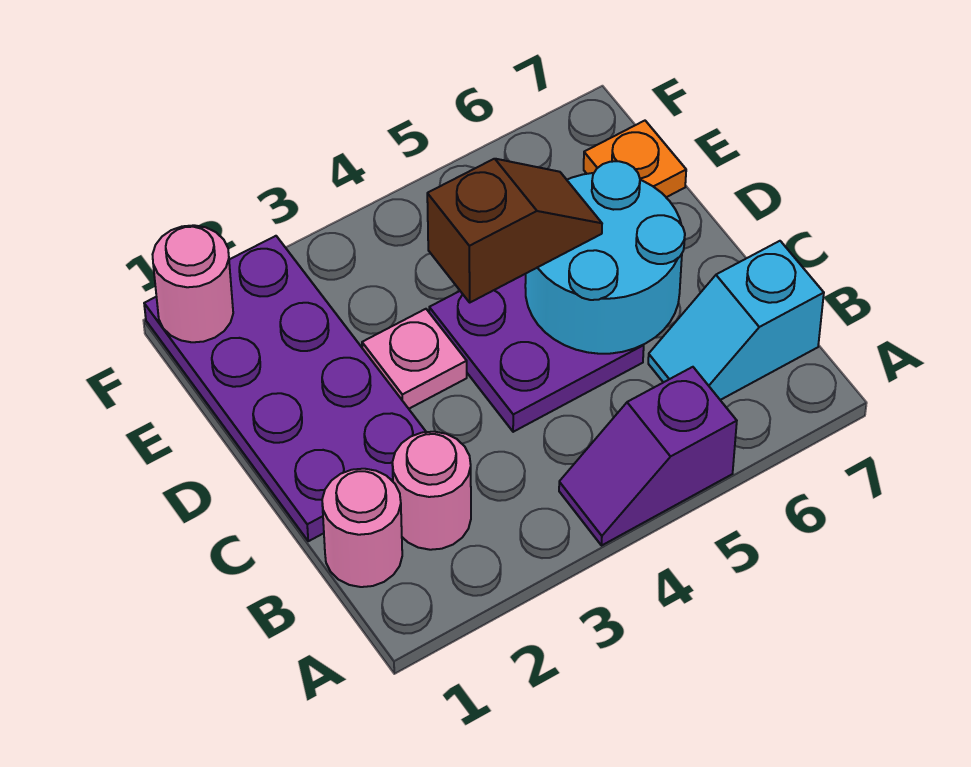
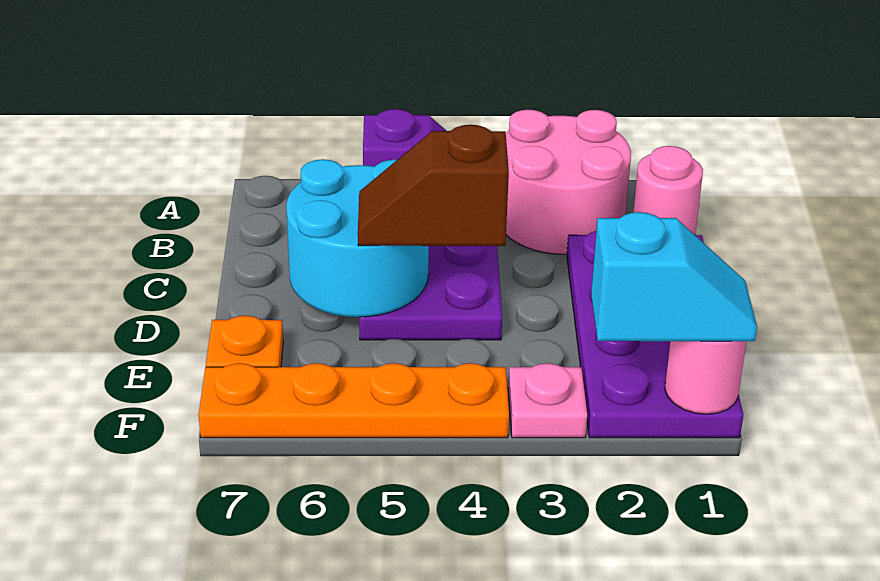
pink round brick B2 level 1 -> pink round brick A2:B3 level 1
cyan slope B6:B7 level 1 top 7 -> cyan slope F1:F2 level 3 top 2
pink plate D3 level 1 -> pink plate F3 level 1
none -> orange plate F4:F7 level 1

